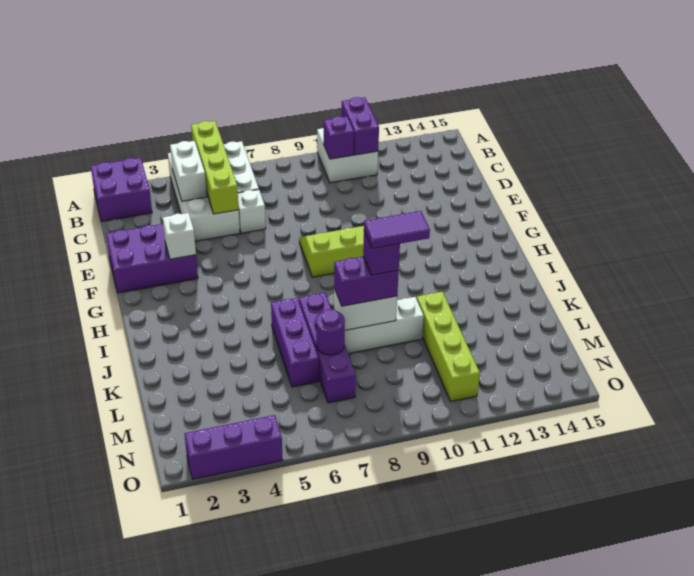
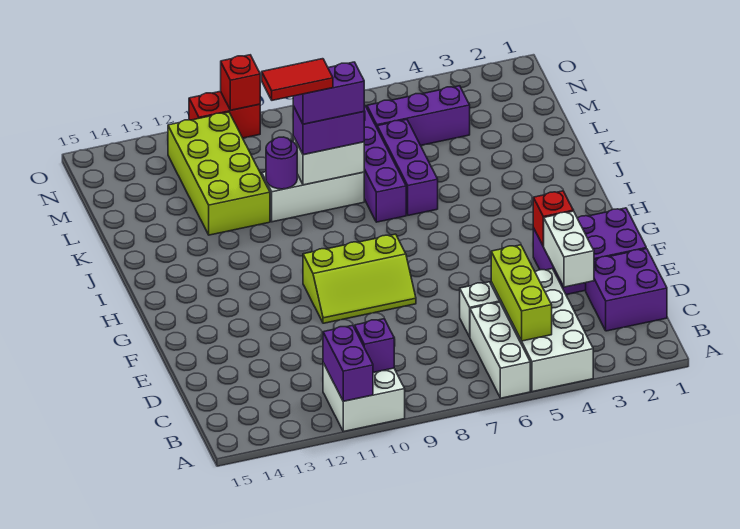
purple brick A1:B2 level 1 -> purple brick C1:D2 level 1
lime brick A5:D5 level 2 -> lime brick B5:D5 level 2
white brick B4:C4 level 2 -> white brick D3:E3 level 2
white brick F3 level 2 -> red brick F3 level 2
purple brick K9 level 4 -> purple brick K8:K9 level 4
purple tile K9:K10 level 5 -> red tile K9:K10 level 5
lime brick K11:N11 level 1 -> lime brick K11:N12 level 1
purple round brick L7 level 2 -> purple round brick K10 level 2
purple brick O2:O4 level 1 -> purple brick M4:M6 level 1
none -> red brick O10:O11 level 1
none -> red brick O10 level 2

